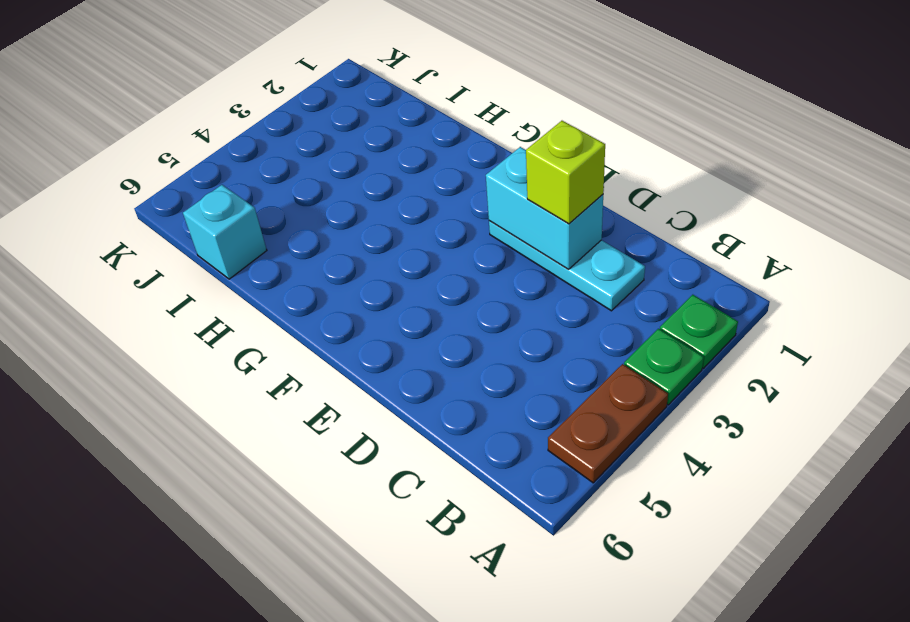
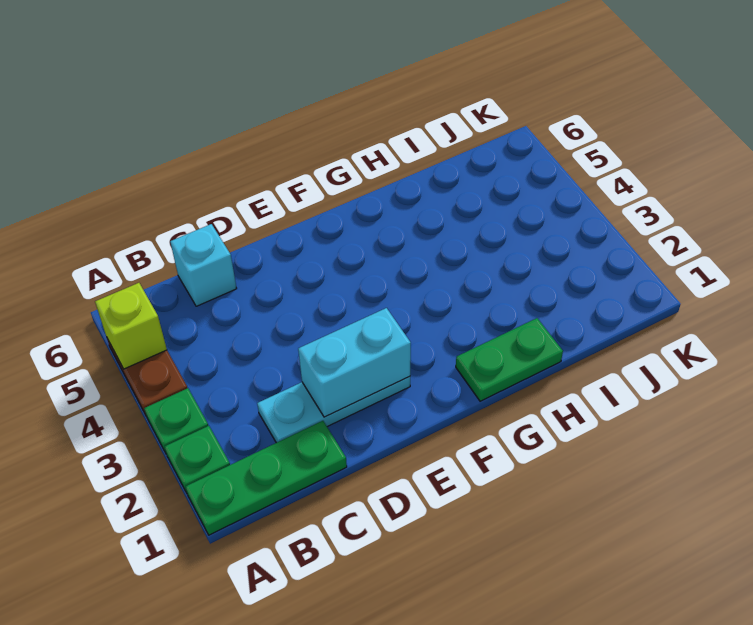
none -> green plate A1:C1 level 1
lime brick D2 level 3 -> lime brick A5 level 2
none -> green plate G1:H1 level 1
cyan brick I6 level 1 -> cyan brick C6 level 1

